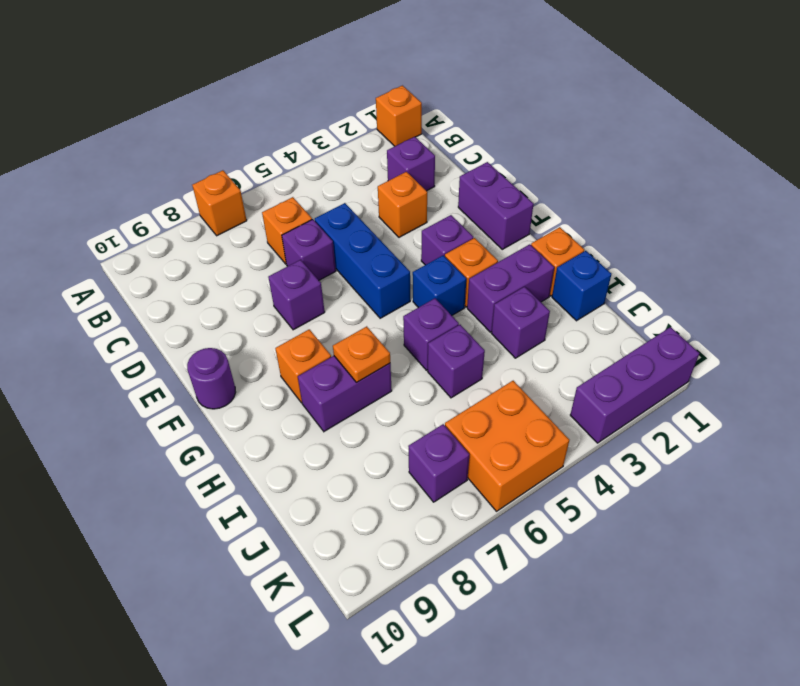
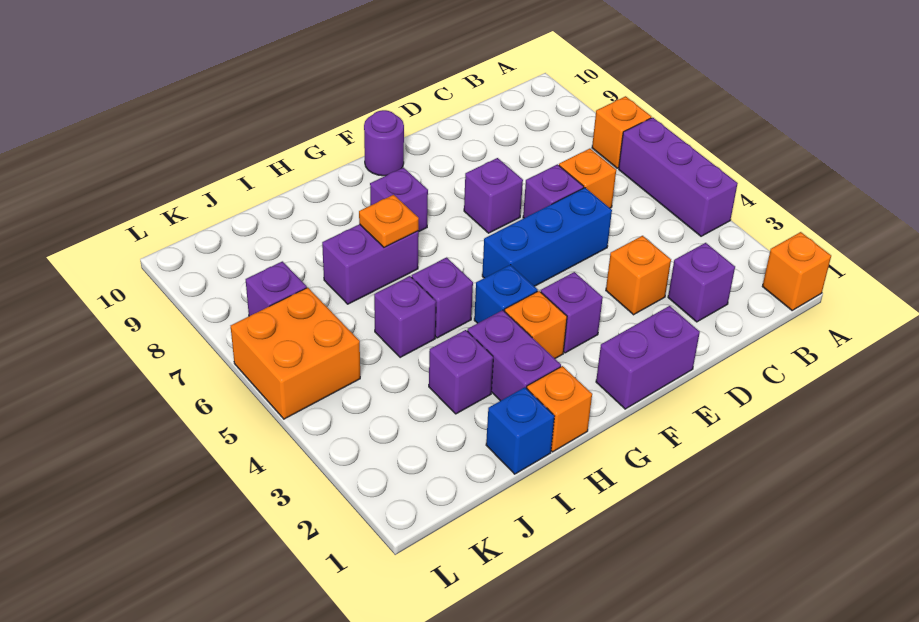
orange brick G8 level 1 -> purple brick G8 level 1
purple brick H7:H8 level 1 -> purple brick H7:I7 level 1
purple brick L1:L3 level 1 -> purple brick A4:A6 level 1

